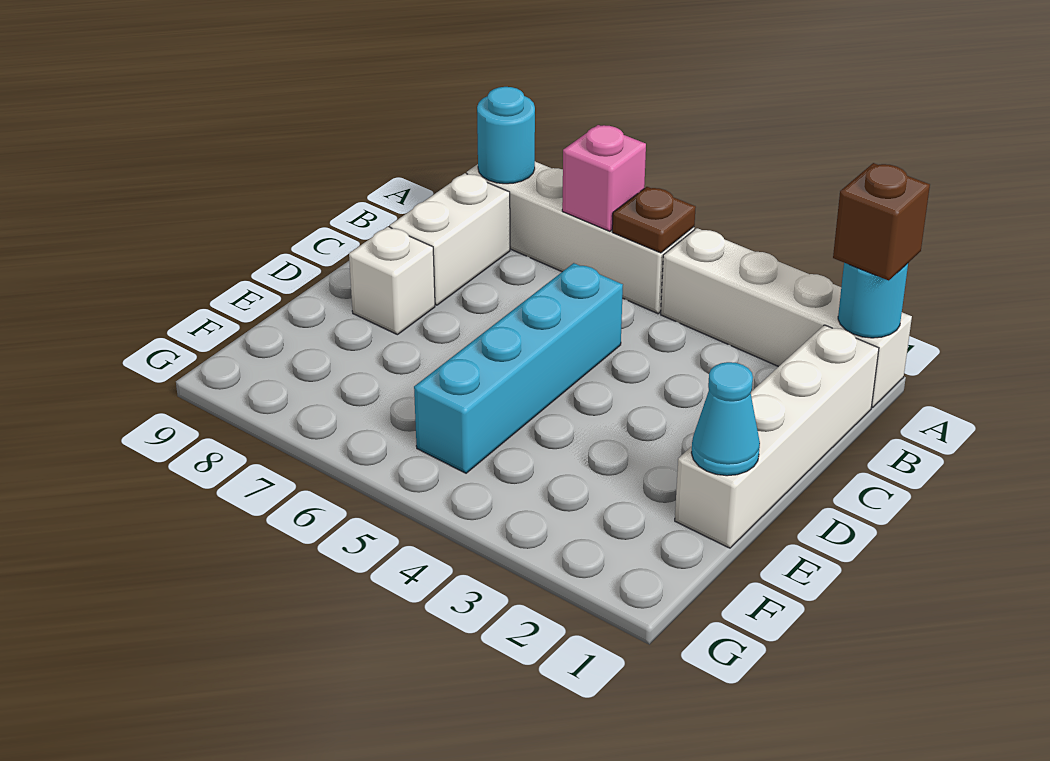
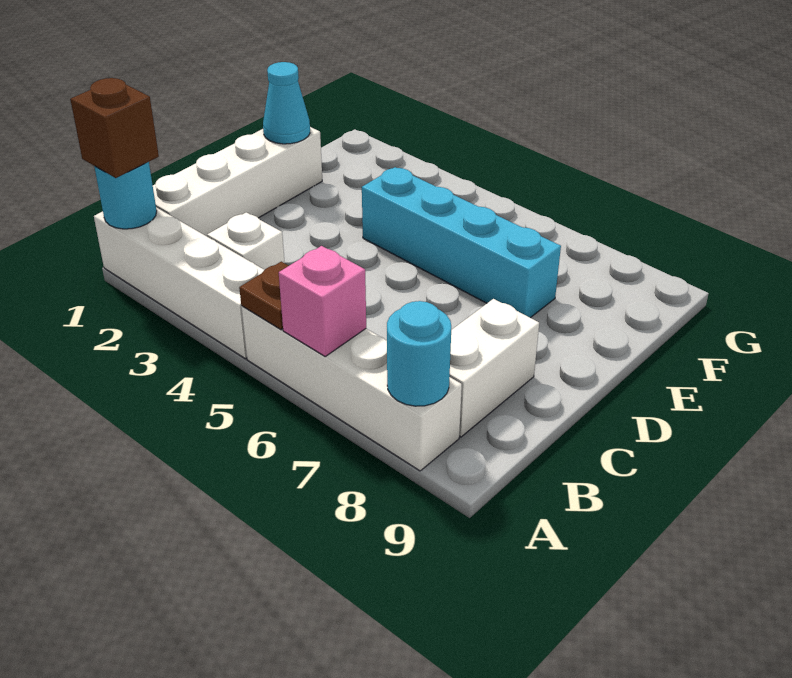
cyan brick C5:F5 level 1 -> cyan brick E4:E7 level 1
white brick D8 level 1 -> white brick B3 level 1

